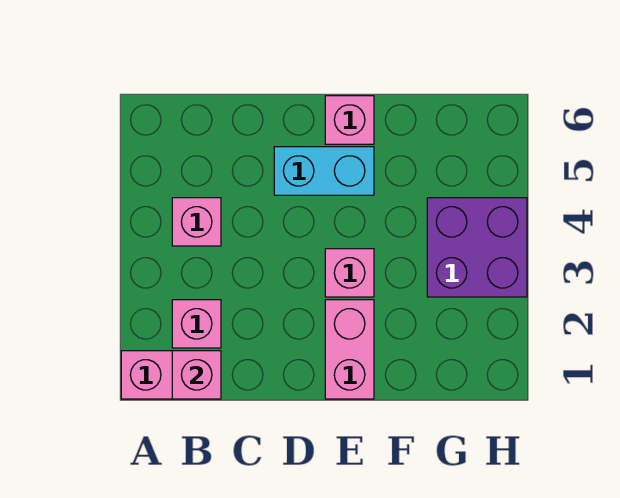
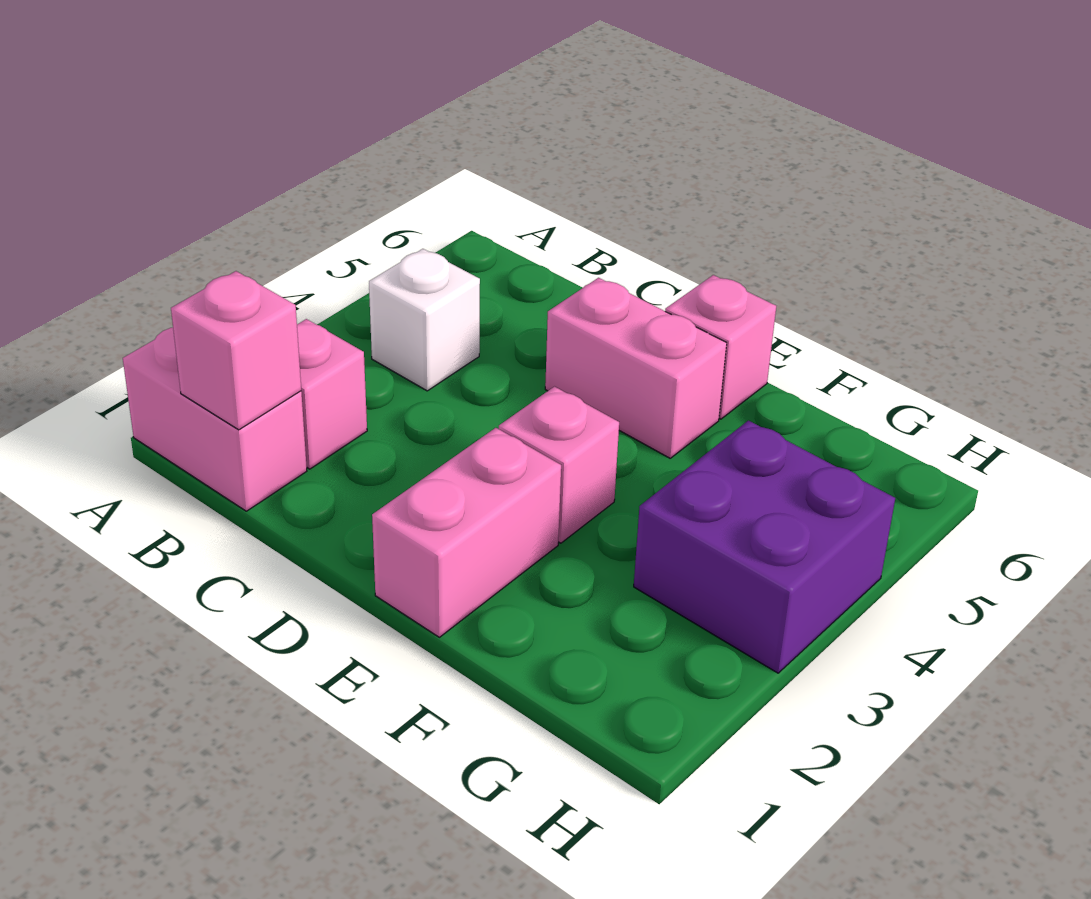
pink brick B4 level 1 -> white brick B4 level 1
cyan brick D5:E5 level 1 -> pink brick D5:E5 level 1

